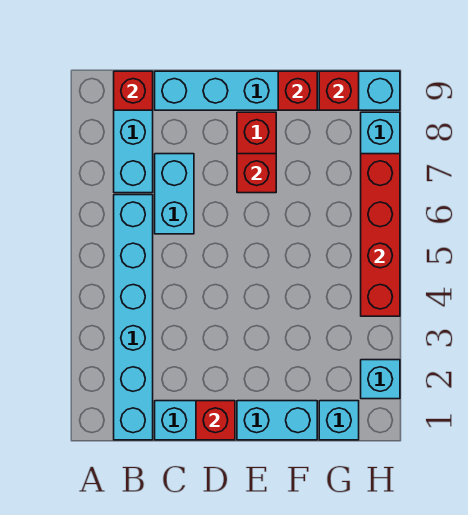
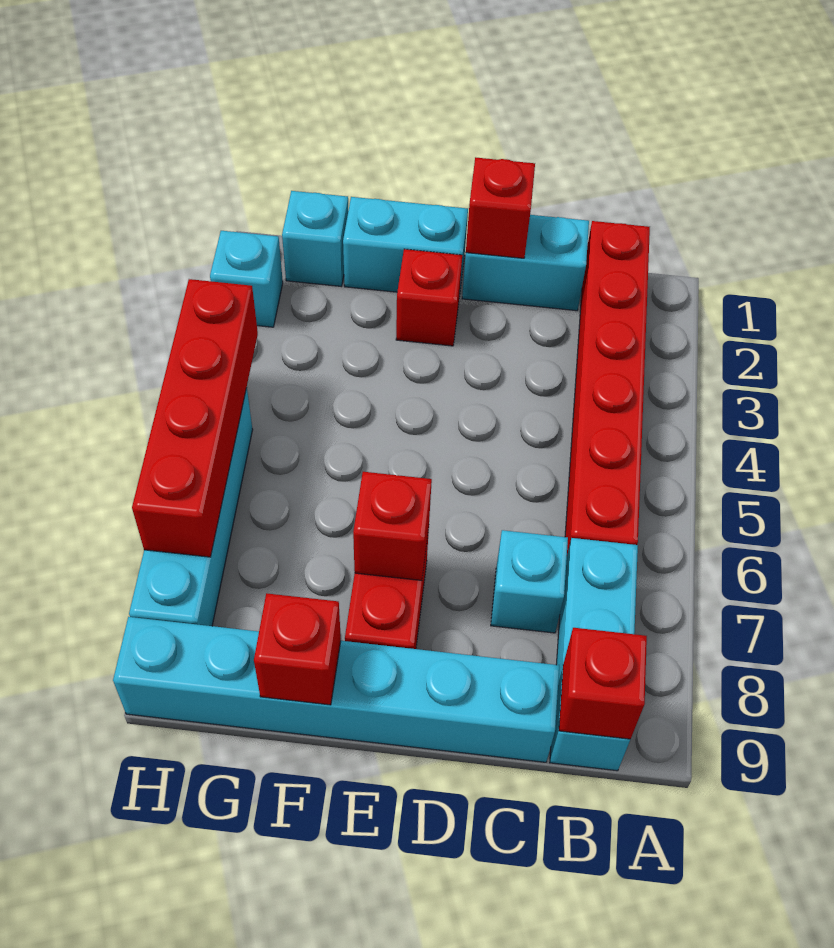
cyan brick B1:B6 level 1 -> red brick B1:B6 level 1
cyan brick C6:C7 level 1 -> cyan brick C7 level 1
red brick G9 level 2 -> red brick E2 level 1

